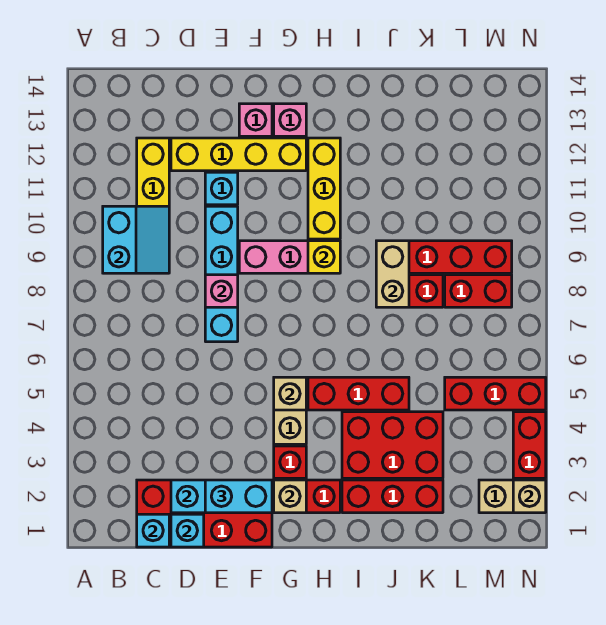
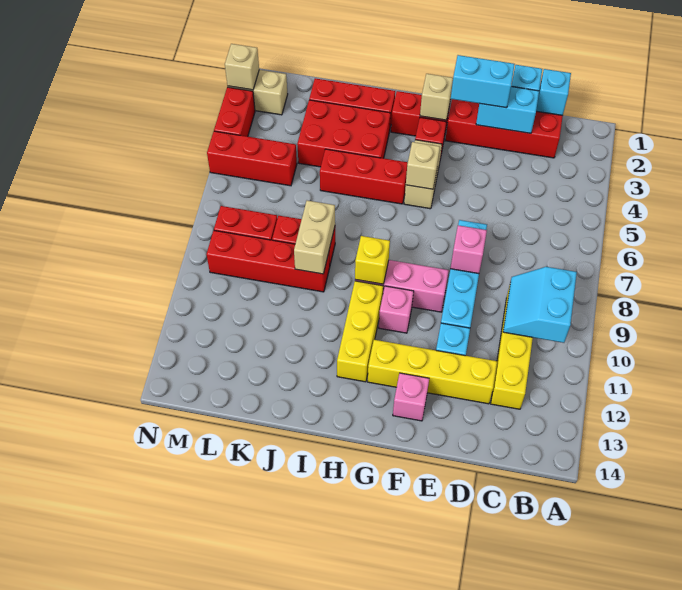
pink brick G13 level 1 -> pink brick G10 level 1

